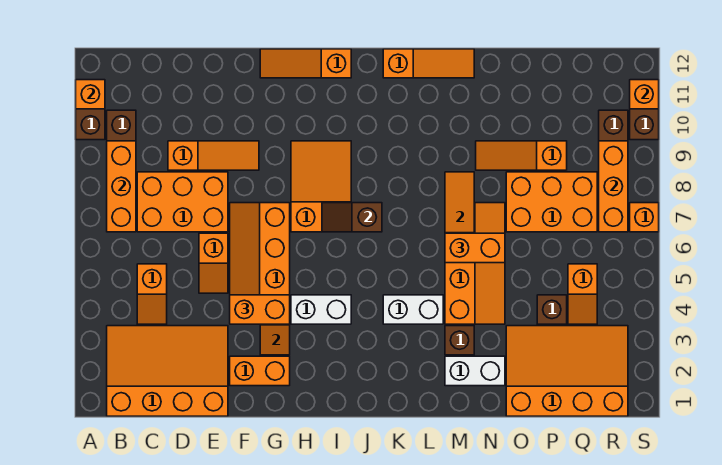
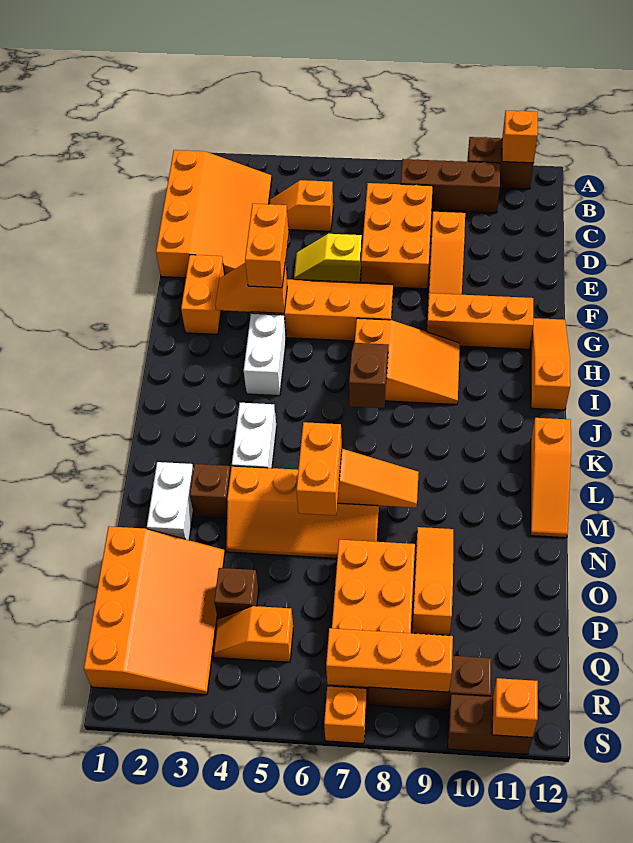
orange brick B7:B9 level 2 -> orange brick G9:G11 level 1
orange slope E5:E6 level 1 top 6 -> yellow slope E5:E6 level 1 top 6

